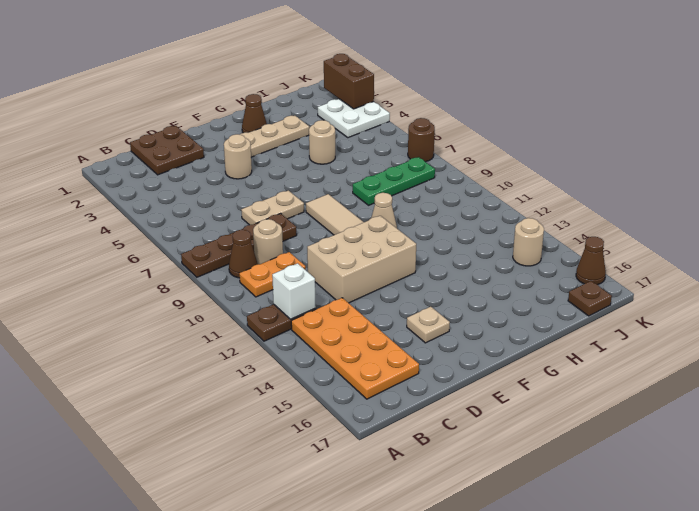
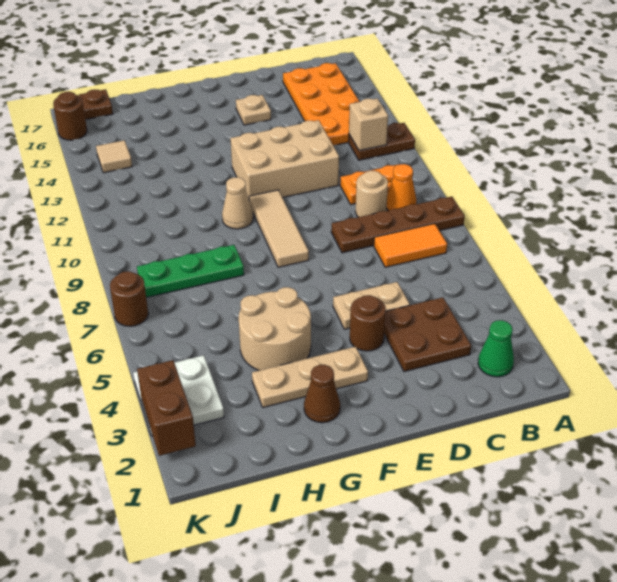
none -> green cone B2 level 1
none -> orange tile B7:C7 level 1
brown cone B9 level 1 -> orange cone B9 level 1
white brick B12 level 2 -> tan brick B12 level 2
brown plate C1:D2 level 1 -> brown plate C3:D4 level 1
tan plate D7:E7 level 1 -> tan plate D5:E5 level 1
tan round brick E4 level 1 -> brown round brick E4 level 1
tan round brick H5 level 1 -> tan round brick G4:H5 level 1
tan round brick J14 level 1 -> tan tile J14 level 1
brown cone K16 level 1 -> brown round brick K16 level 1

